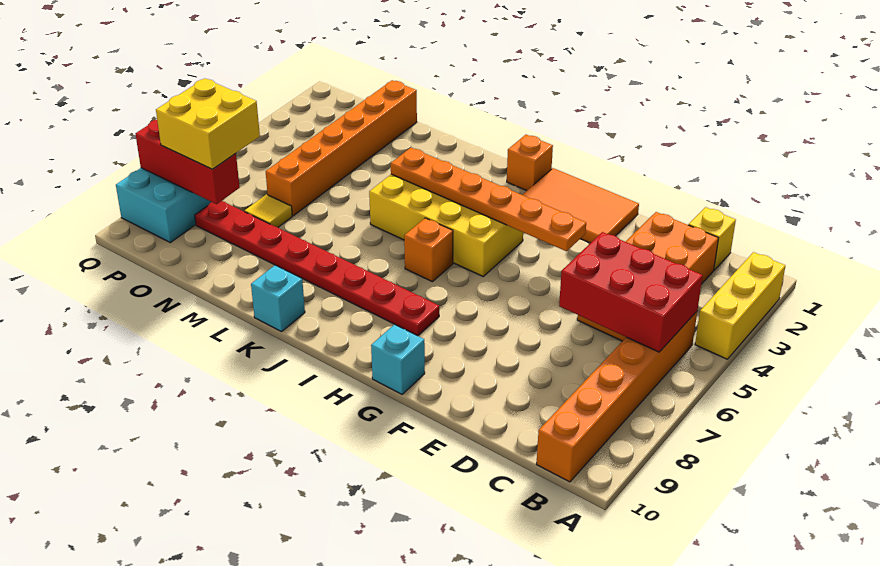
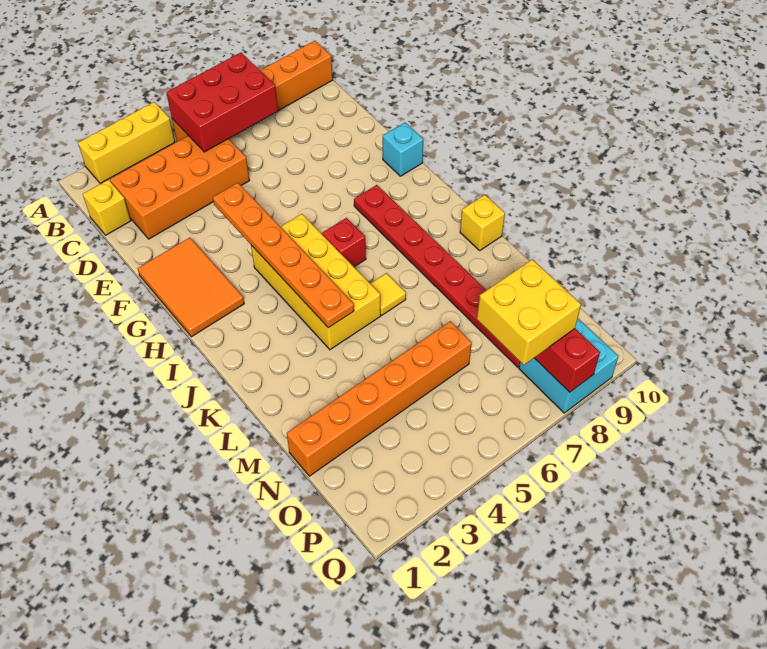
red brick B5:D6 level 2 -> red brick B5:C7 level 2
orange brick I1 level 1 -> none
orange brick I6 level 1 -> red brick I6 level 1
cyan brick K10 level 1 -> yellow brick K10 level 1
yellow tile N7 level 1 -> yellow tile K6 level 1

